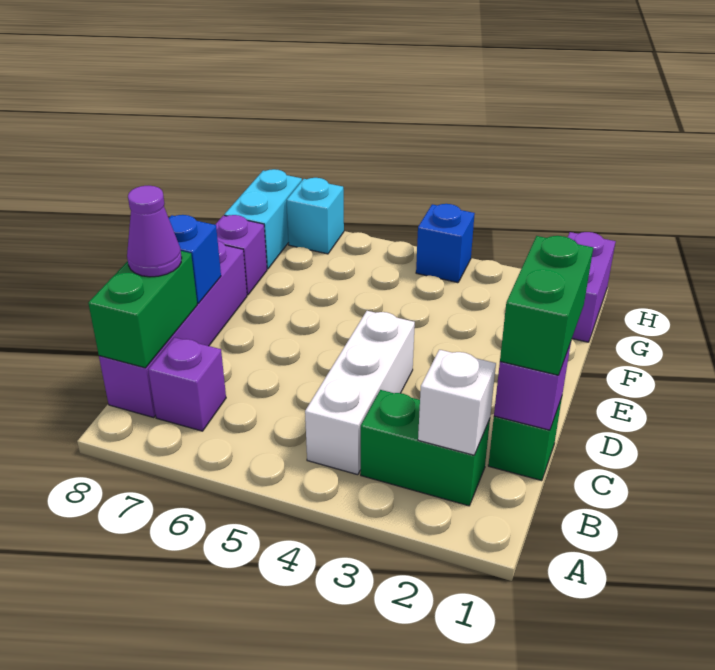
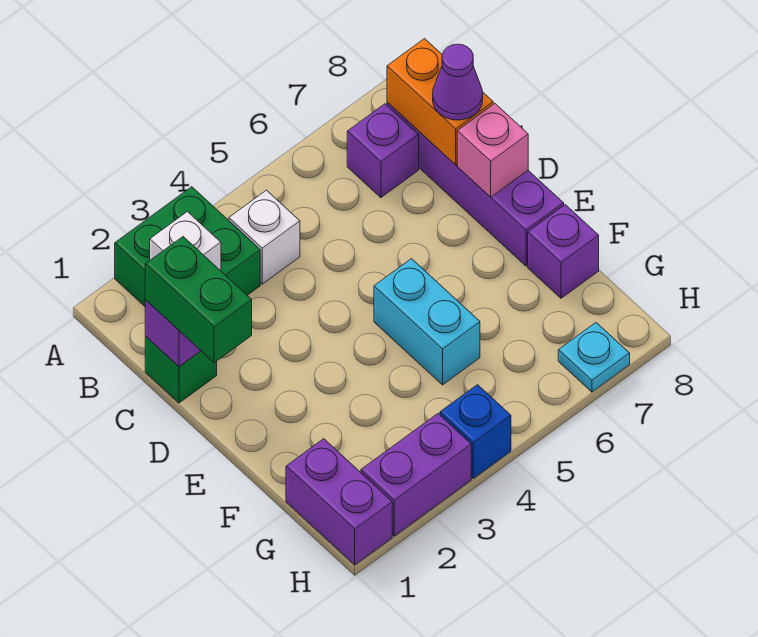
green brick B2:B3 level 1 -> green brick A2:B3 level 1
white brick B4:D4 level 1 -> white brick B4 level 1
green brick B8:C8 level 2 -> orange brick B8:C8 level 2
blue brick D8 level 2 -> pink brick D8 level 2
cyan brick G8:H8 level 1 -> cyan brick E5:F5 level 1
none -> purple brick H2:H3 level 1
cyan brick H7 level 1 -> cyan plate H7 level 1

